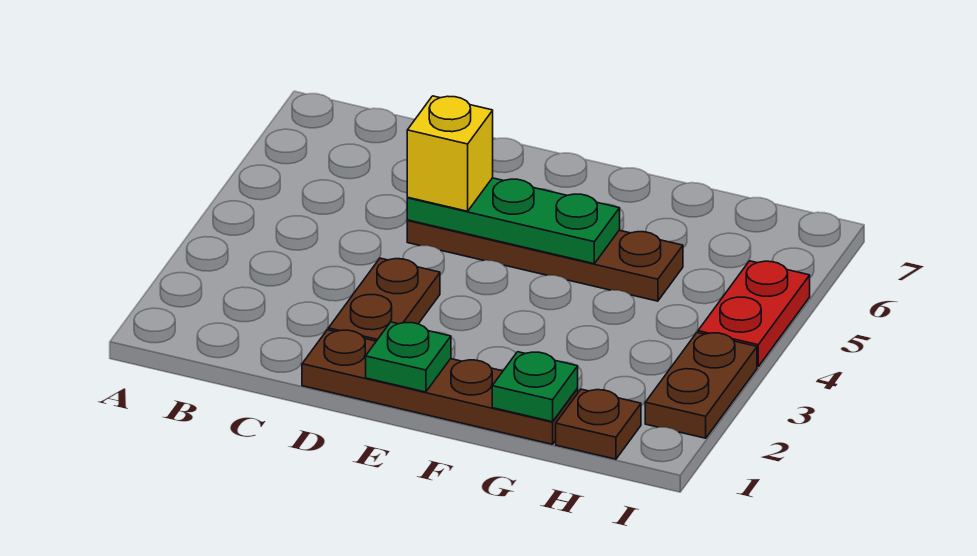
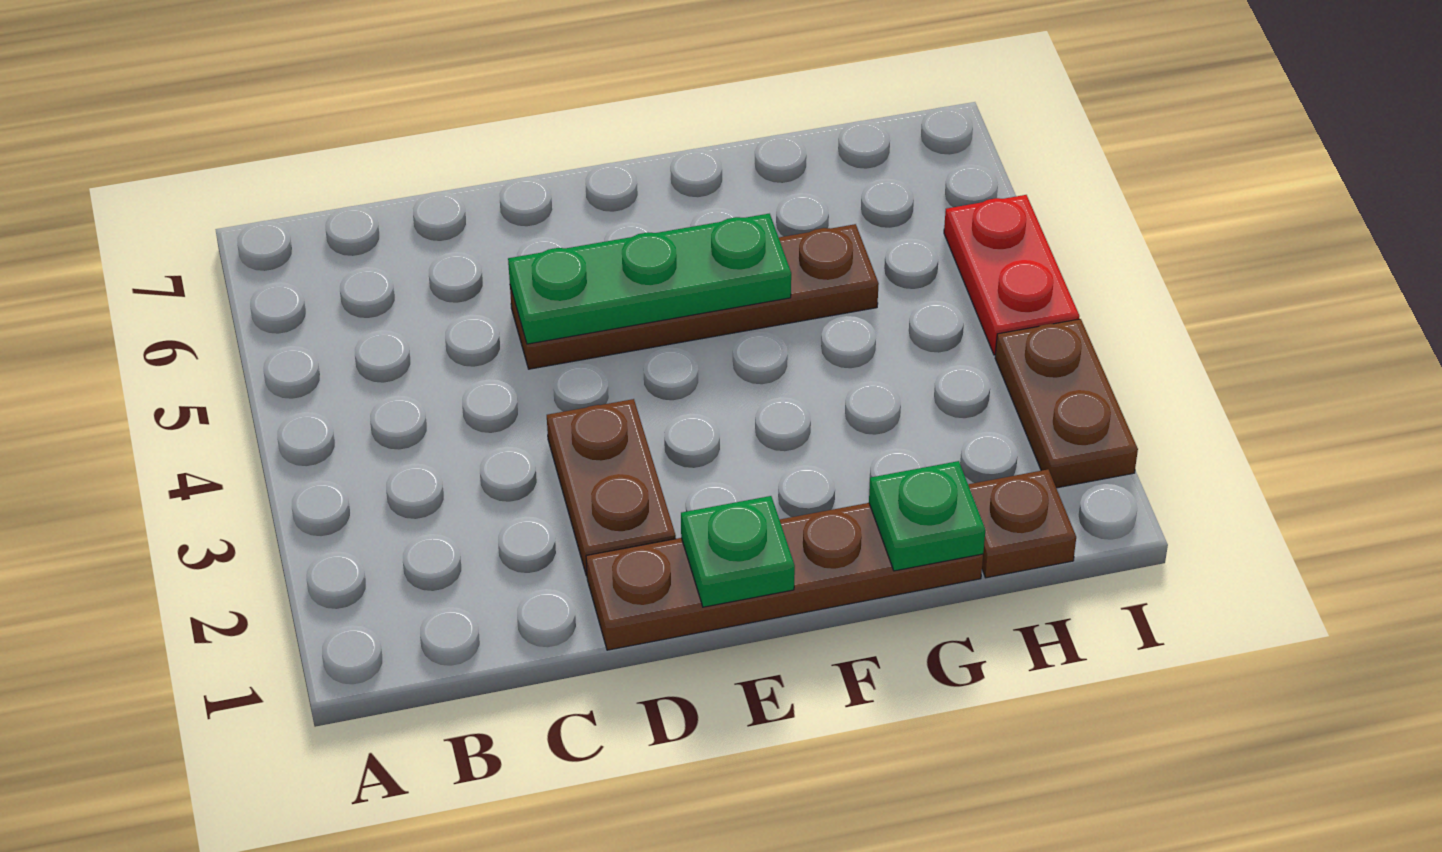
yellow brick D5 level 3 -> none

